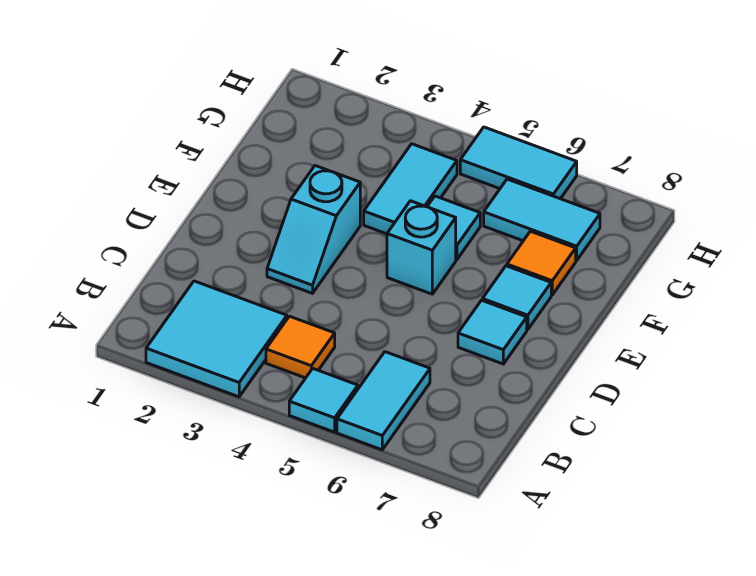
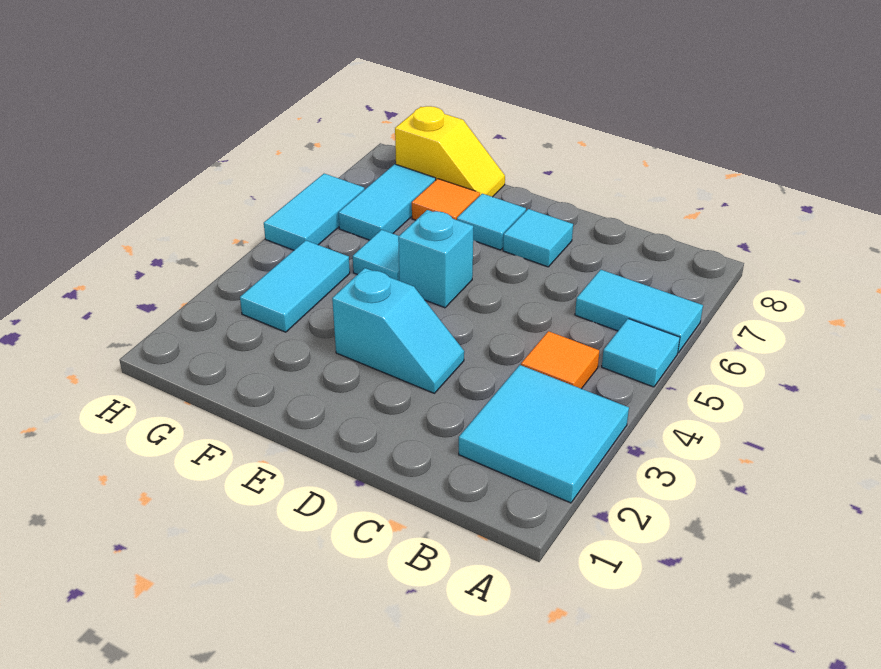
cyan tile F4:G4 level 1 -> cyan tile G3:G4 level 1
none -> yellow slope F8:G8 level 1 top G

